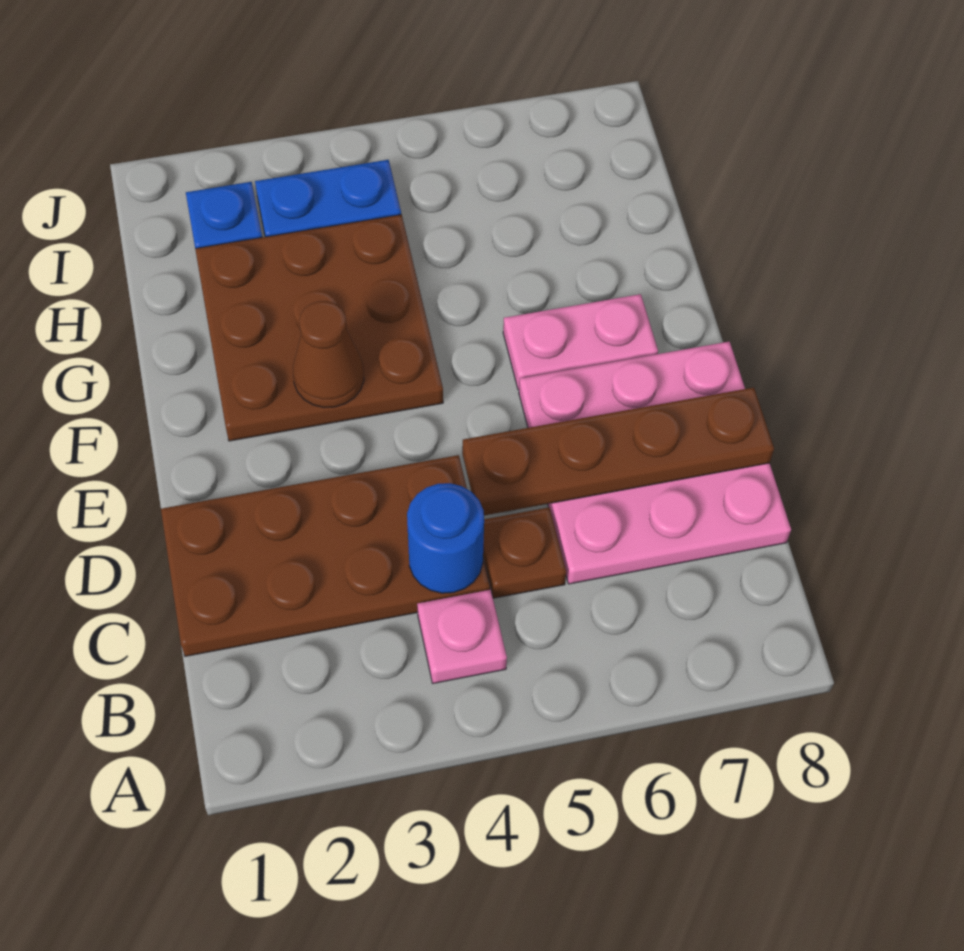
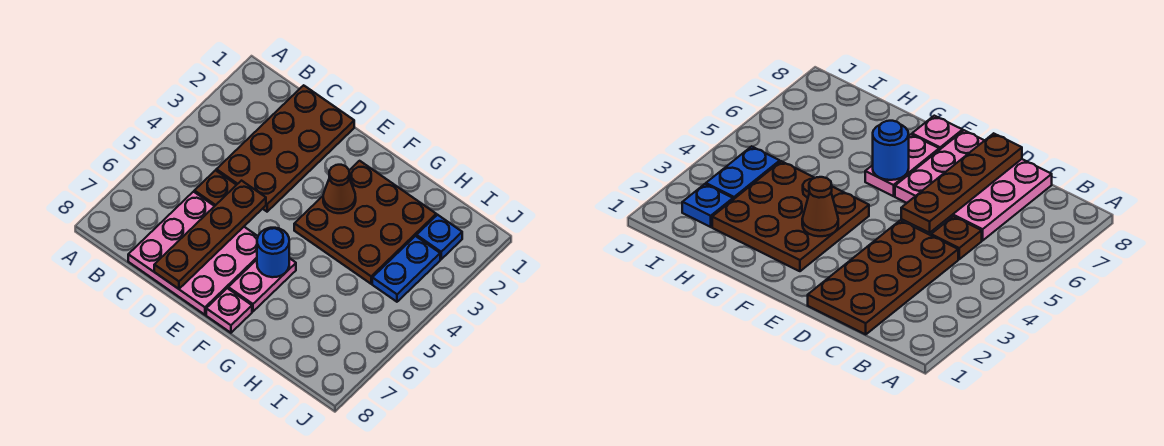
pink plate B4 level 1 -> pink plate F8 level 1
blue round brick C4 level 2 -> blue round brick F6 level 2

